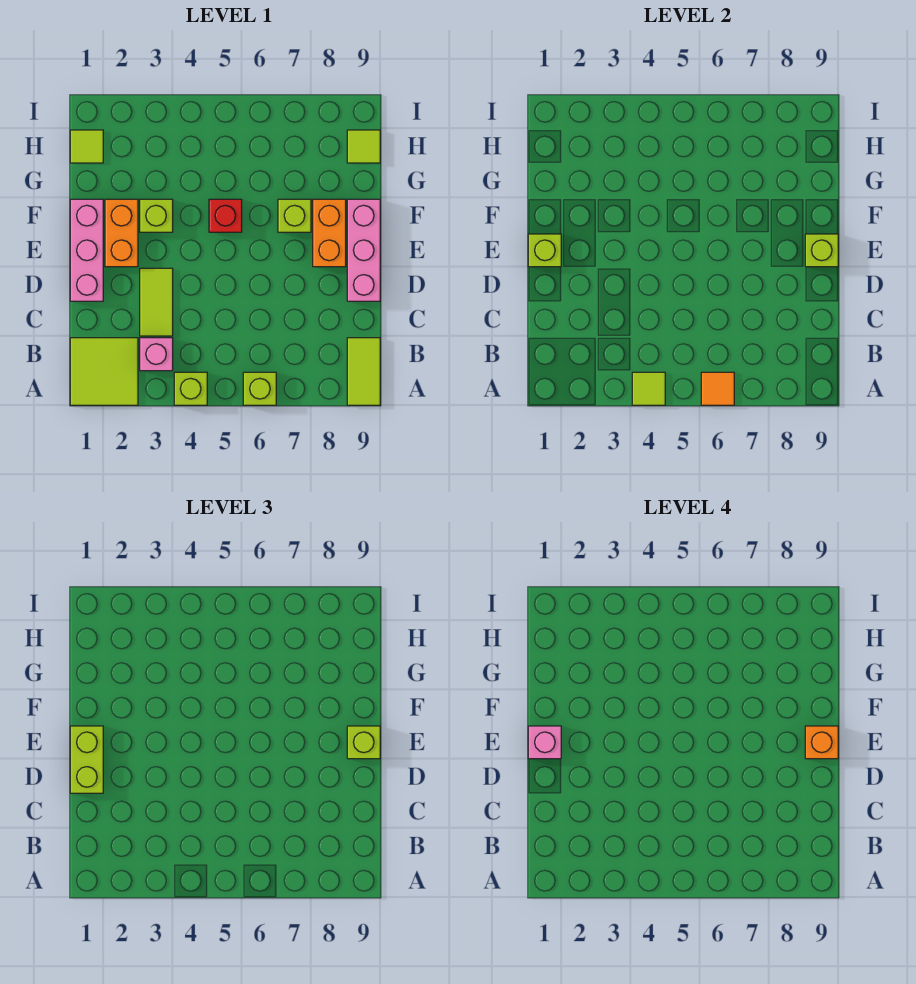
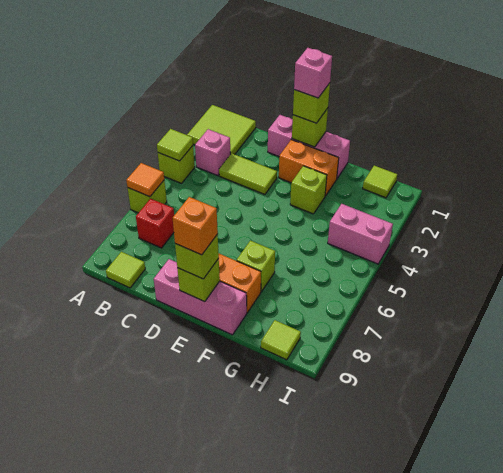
lime tile A9:B9 level 1 -> lime tile B9 level 1
lime brick D1:E1 level 3 -> lime brick E1 level 3
red brick F5 level 1 -> red brick B7 level 1
none -> pink brick H4:I4 level 1

